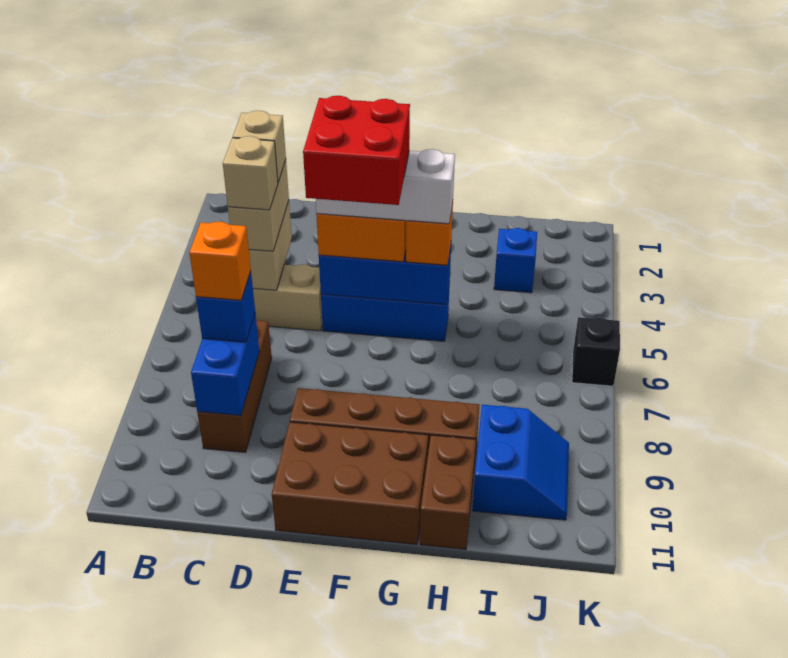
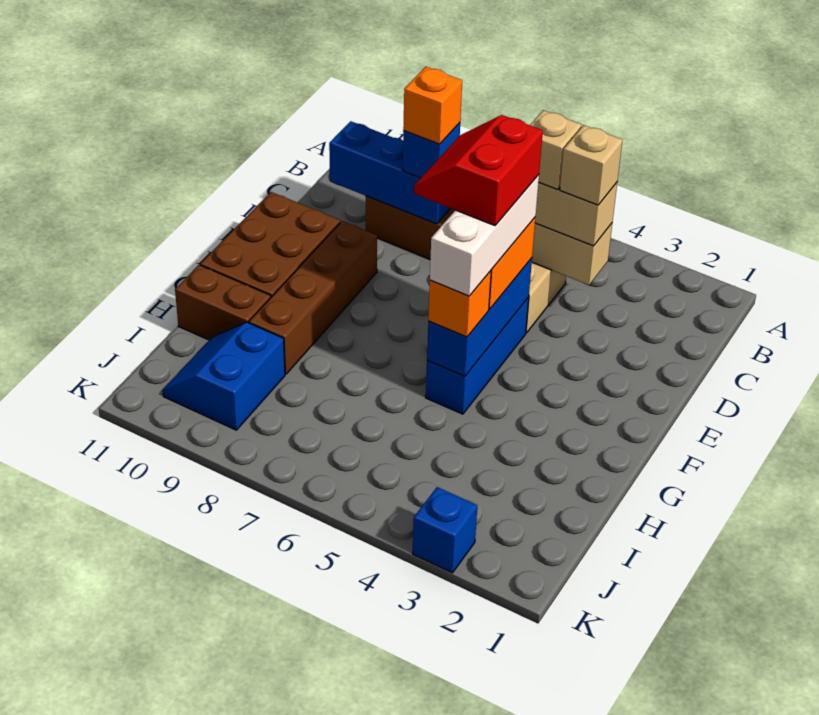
blue brick C8:C9 level 2 -> blue brick C8:C10 level 2
red brick E5:F6 level 5 -> red slope E5:F6 level 5 top 5
blue brick I3 level 1 -> blue brick K3 level 1
blue slope I9:J10 level 1 top I -> blue slope I9:J10 level 1 top 9
black brick K6 level 1 -> none

